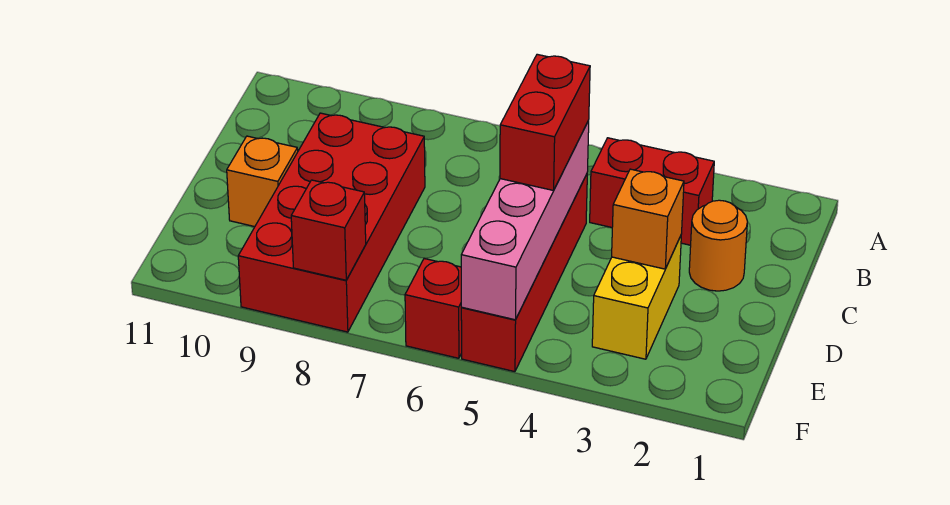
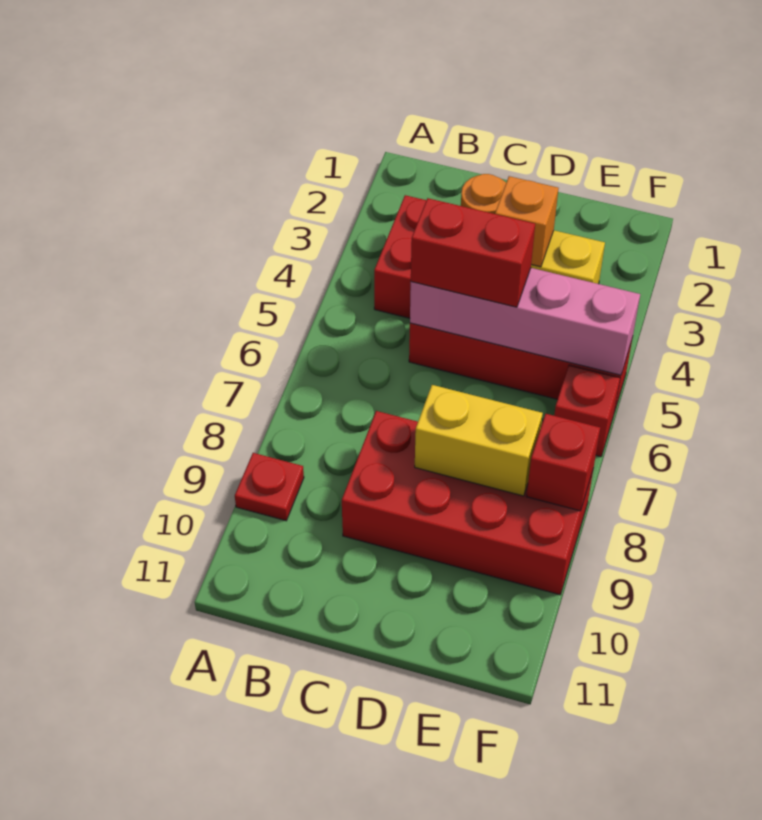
none -> red plate A9 level 1
none -> yellow brick D8:E8 level 2
orange brick D10 level 1 -> none

